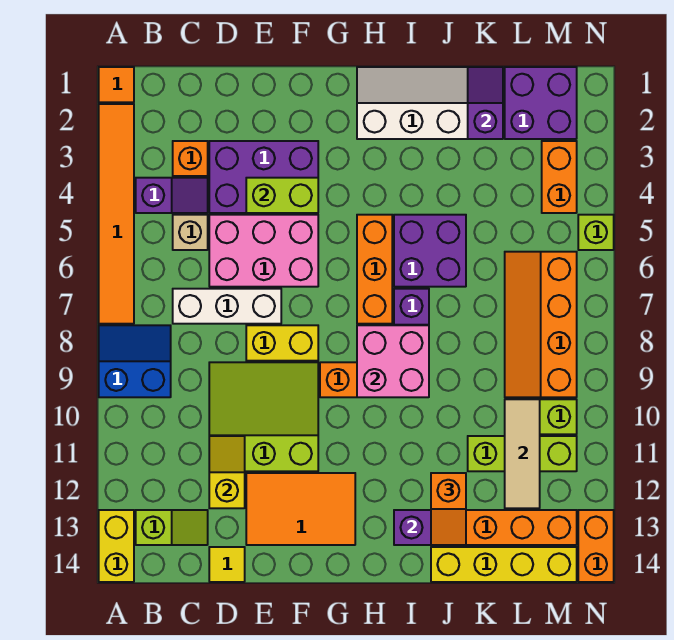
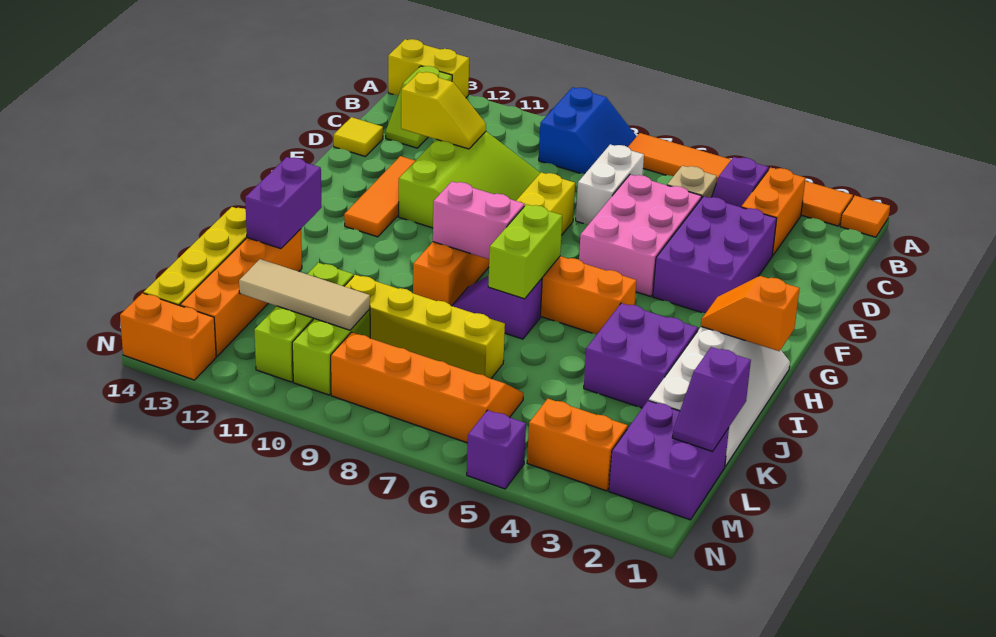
orange brick C3 level 1 -> orange brick B3:C3 level 1
white brick C7:E7 level 1 -> white brick C7:D7 level 1
lime brick E4:F4 level 2 -> lime brick H7:I7 level 2
orange tile E12:G13 level 1 -> orange tile E12:G12 level 1
pink brick H8:I9 level 2 -> pink brick H8:H9 level 2
purple brick I5:J6 level 1 -> purple brick I3:J4 level 1
orange slope J12:J13 level 3 top 12 -> orange slope H1:H2 level 2 top 1
purple slope K1:K2 level 2 top 2 -> purple slope K1:L1 level 2 top K
none -> yellow brick K7:K10 level 1
lime brick N5 level 1 -> purple brick N5 level 1

